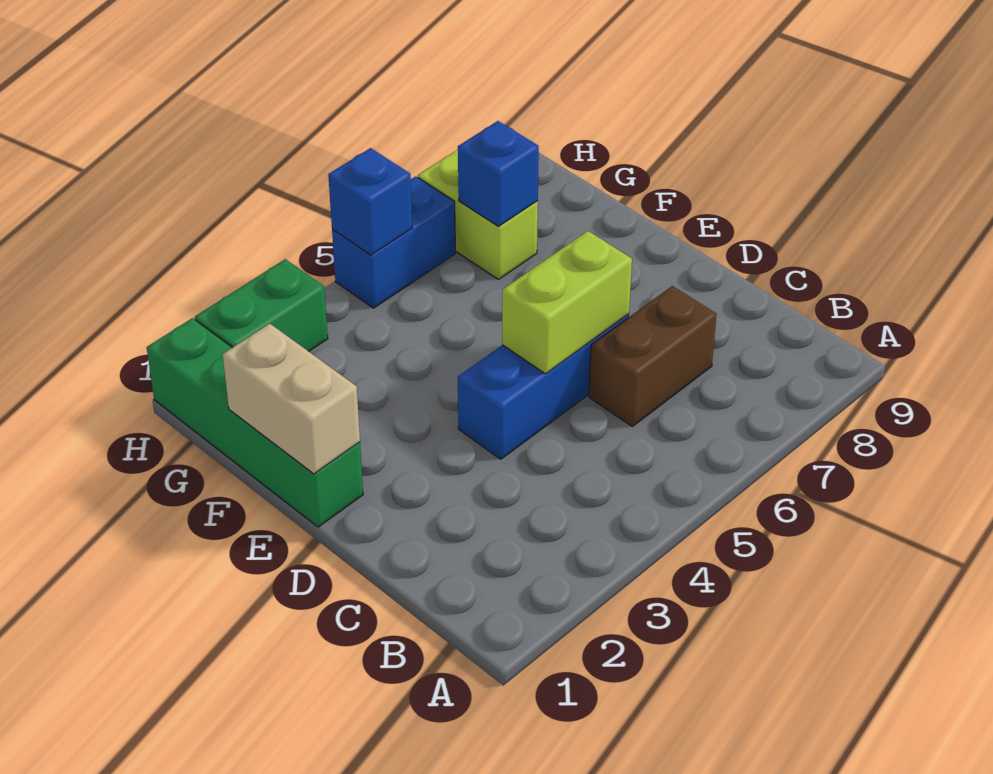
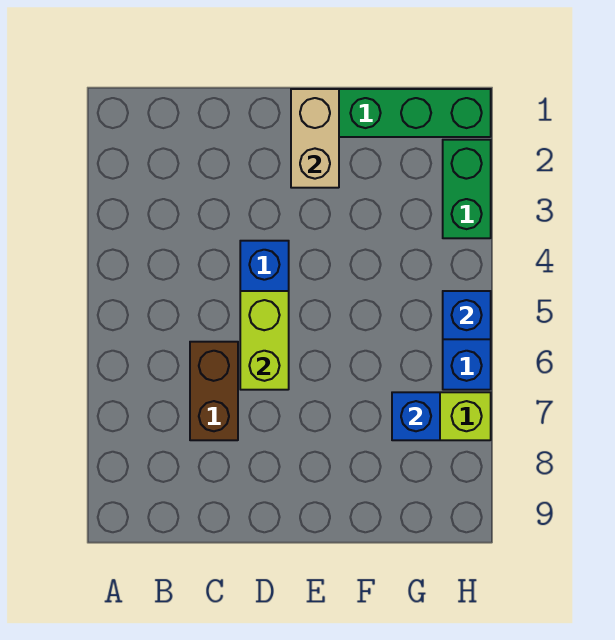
tan brick E1:F1 level 2 -> tan brick E1:E2 level 2

